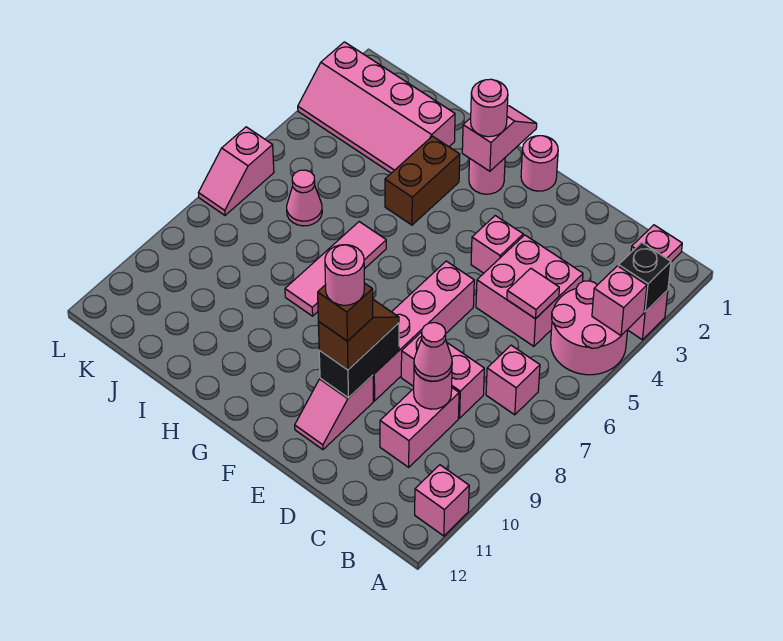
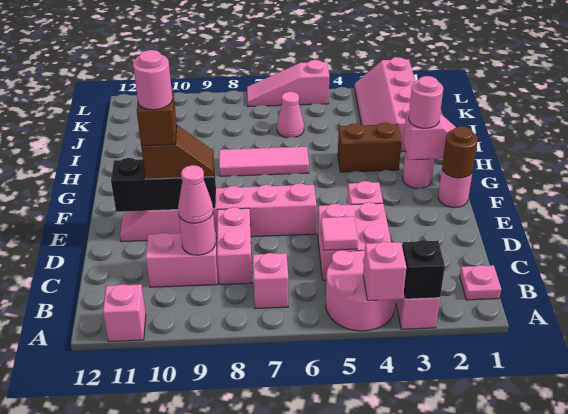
black brick E9:E10 level 2 -> black brick E9:E11 level 2
none -> brown round brick F1 level 2
pink slope L6:L7 level 1 top 6 -> pink slope L5:L7 level 1 top 5

